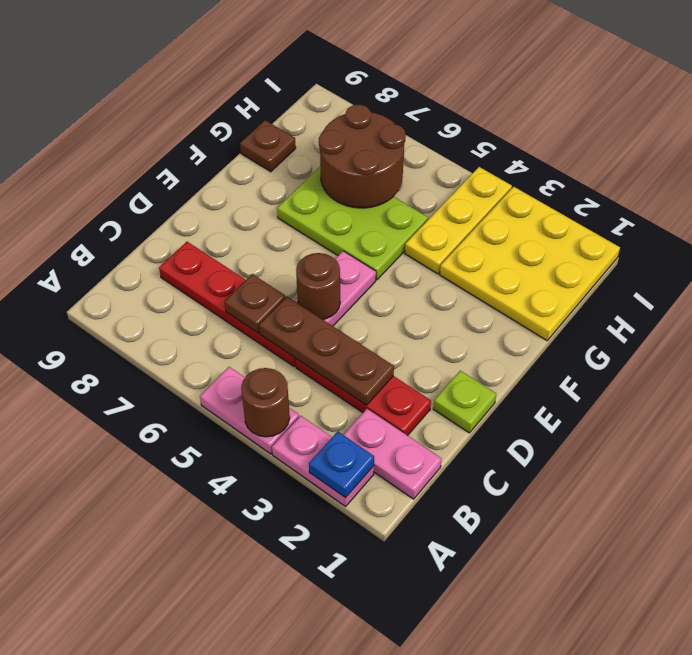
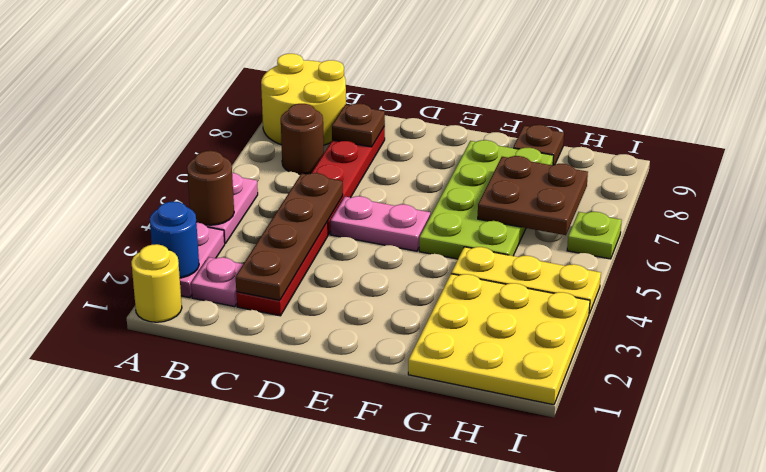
none -> yellow round brick A1 level 1
blue plate A2 level 2 -> blue round brick A2 level 2
none -> yellow round brick A8:B9 level 1
pink plate B1:B2 level 1 -> pink plate B2 level 1
brown plate C3:C5 level 2 -> brown plate C2:C5 level 2
brown plate C6 level 2 -> brown plate C8 level 2
lime plate D1 level 1 -> lime plate I6 level 1
brown round brick D5 level 2 -> brown round brick B7 level 1
lime plate F5:G7 level 1 -> lime plate F5:G8 level 1
brown round brick G6:H7 level 2 -> brown plate G6:H7 level 2

